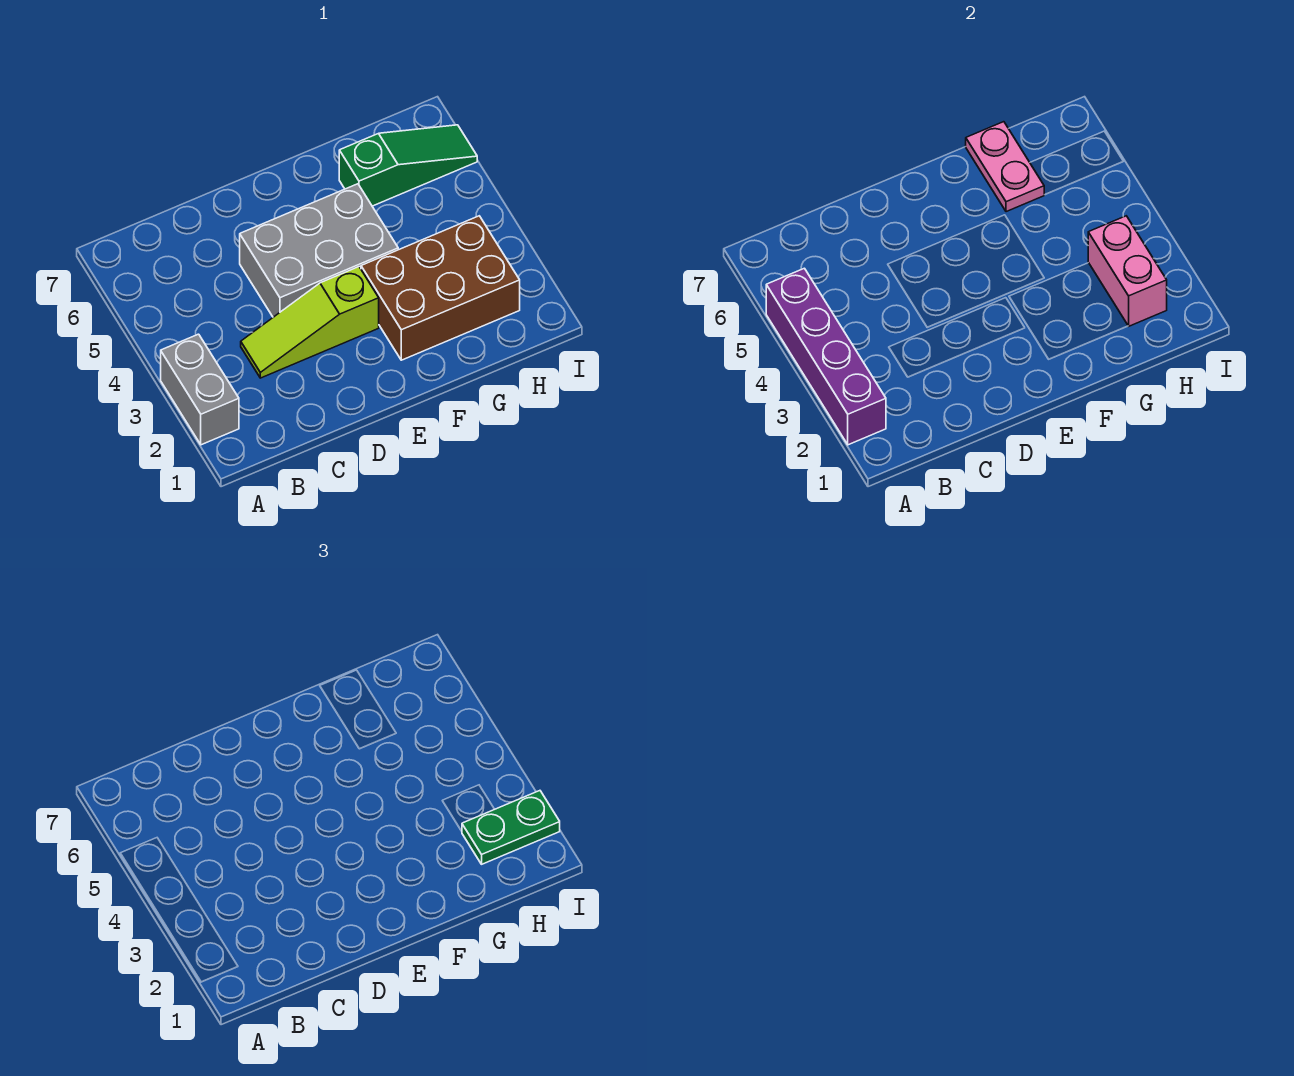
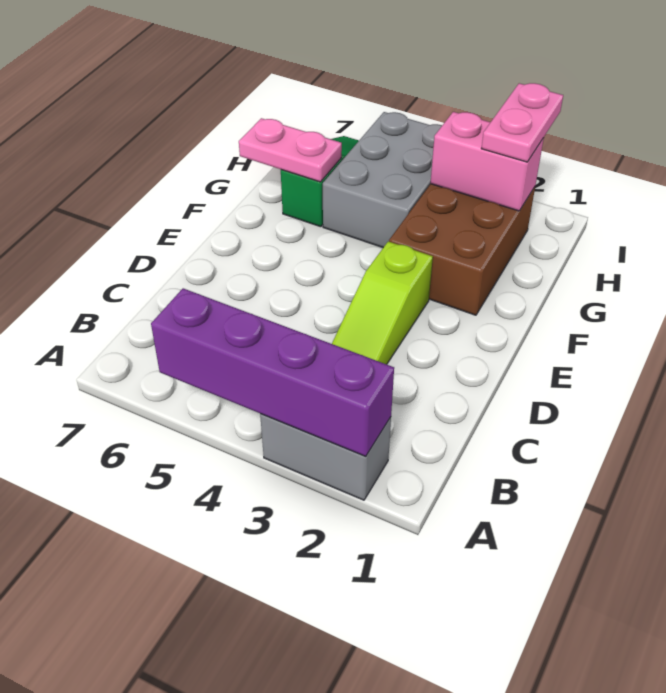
grey brick D4:F5 level 1 -> grey brick G4:I5 level 1
green plate H2:I2 level 3 -> pink plate H2:I2 level 3

